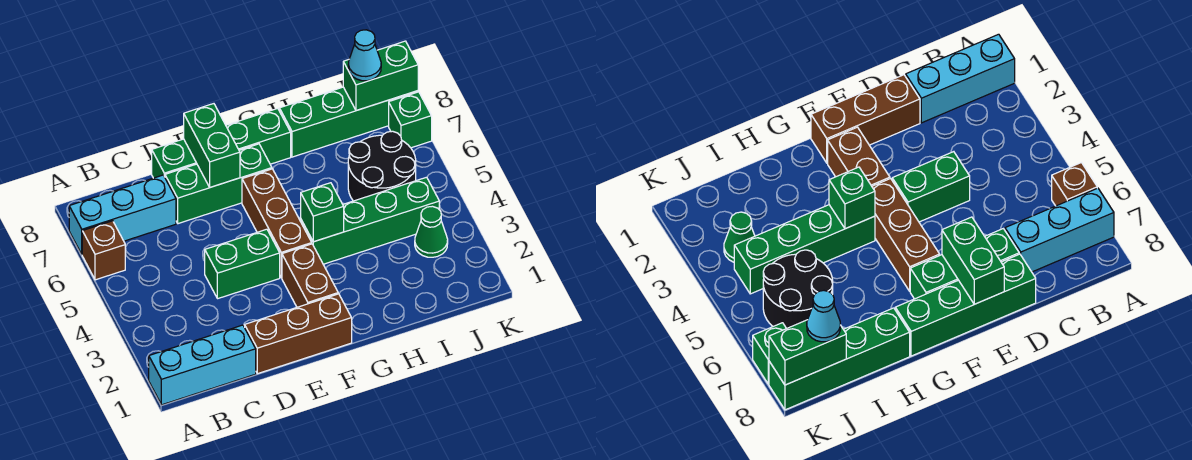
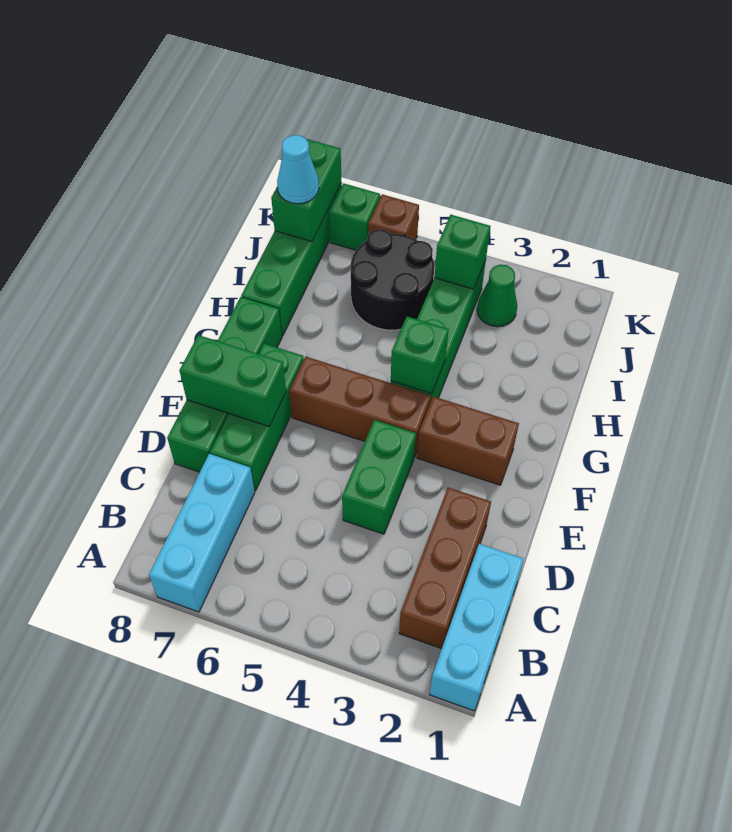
brown brick A6 level 1 -> brown brick K6 level 1
brown brick D1:F1 level 1 -> brown brick B2:D2 level 1
none -> green brick J4 level 2

